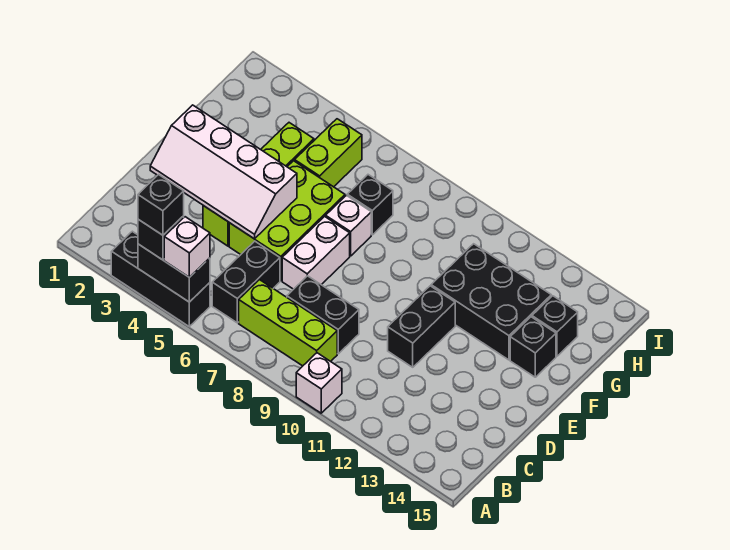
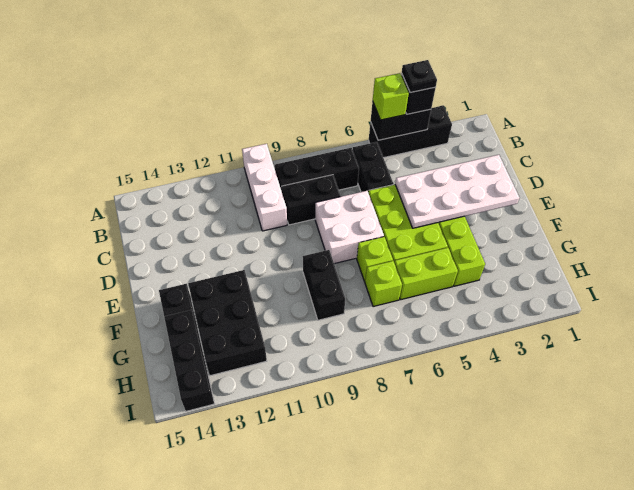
black brick A4 level 4 -> black plate A4 level 4
white brick A5 level 3 -> lime brick A5 level 3
white brick A10 level 1 -> white brick A10:C10 level 1
lime brick B7:B9 level 1 -> black brick B7:B9 level 1
white slope D2:E5 level 2 top E -> white plate D2:E5 level 2
white brick D7:E7 level 1 -> white brick D7:E8 level 1
black brick D11:E11 level 1 -> black brick F9:G9 level 1
white brick F7 level 1 -> lime brick F7 level 1
black brick F11:G13 level 1 -> black brick F12:H13 level 1
lime brick G5:H5 level 1 -> lime brick G5:G6 level 1
black brick G7 level 1 -> lime brick G7 level 1
black brick G14 level 1 -> black brick G14:I14 level 1

